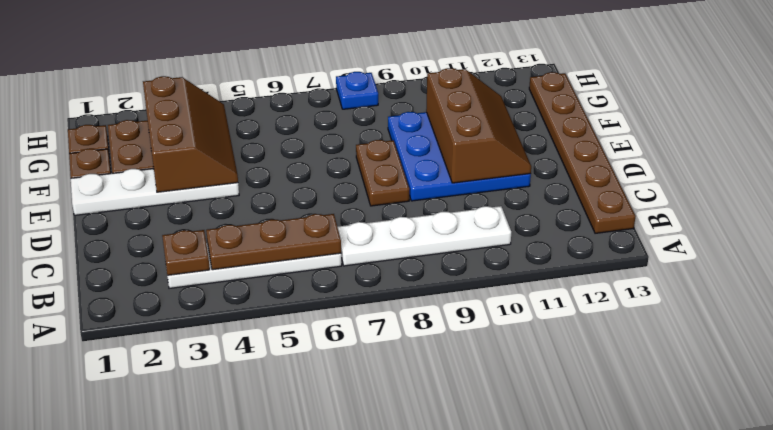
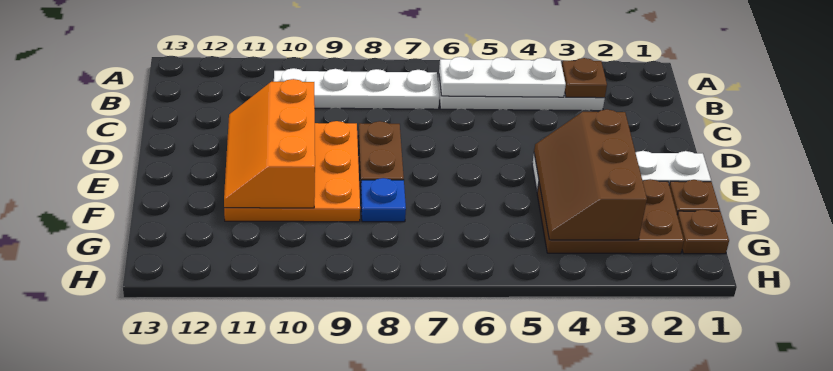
brown plate B4:B6 level 2 -> white plate B4:B6 level 2
brown plate B13:G13 level 1 -> none
blue plate D9:F11 level 1 -> orange plate D9:F11 level 1
brown slope D10:F11 level 2 top 10 -> orange slope D10:F11 level 2 top 10
blue plate H8 level 1 -> blue plate F8 level 1

